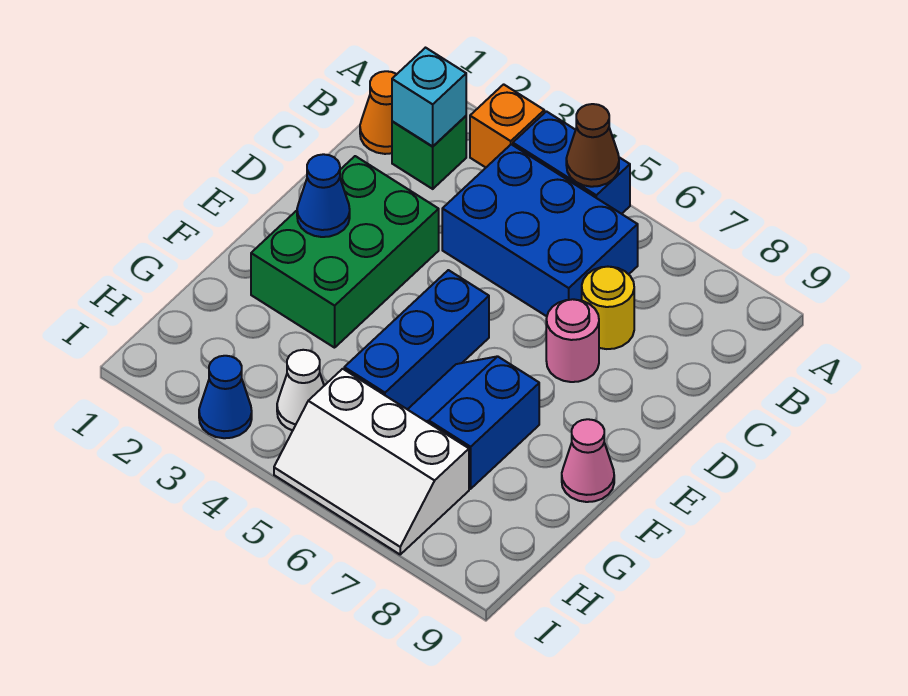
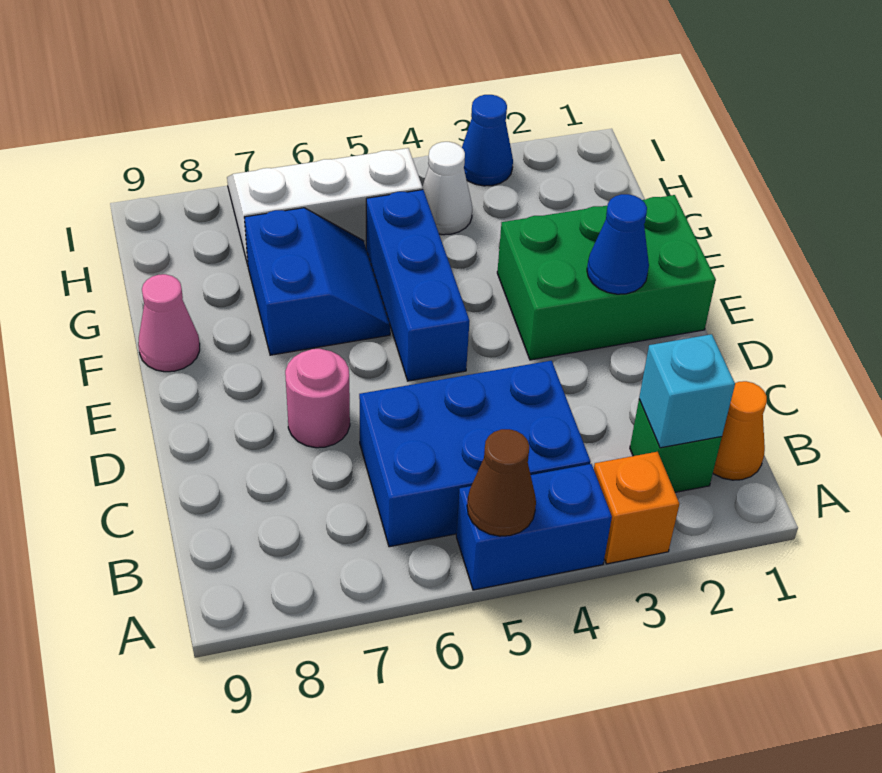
yellow round brick C7 level 1 -> none
green brick D2:F3 level 1 -> green brick E1:F3 level 1

